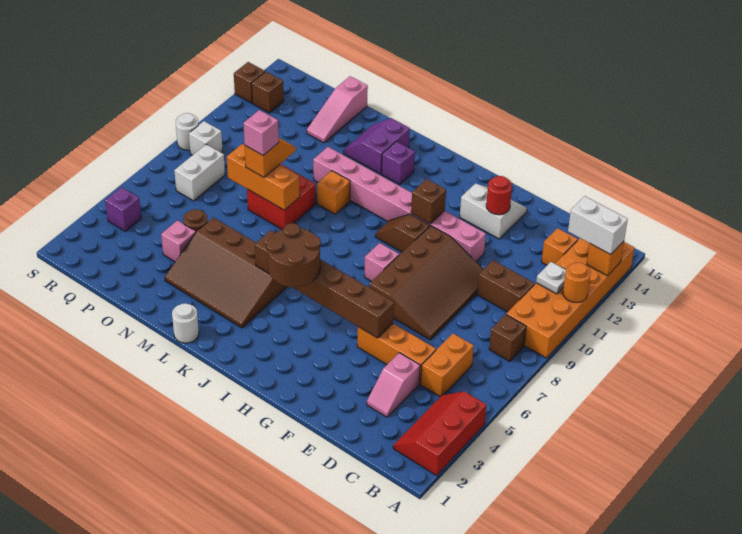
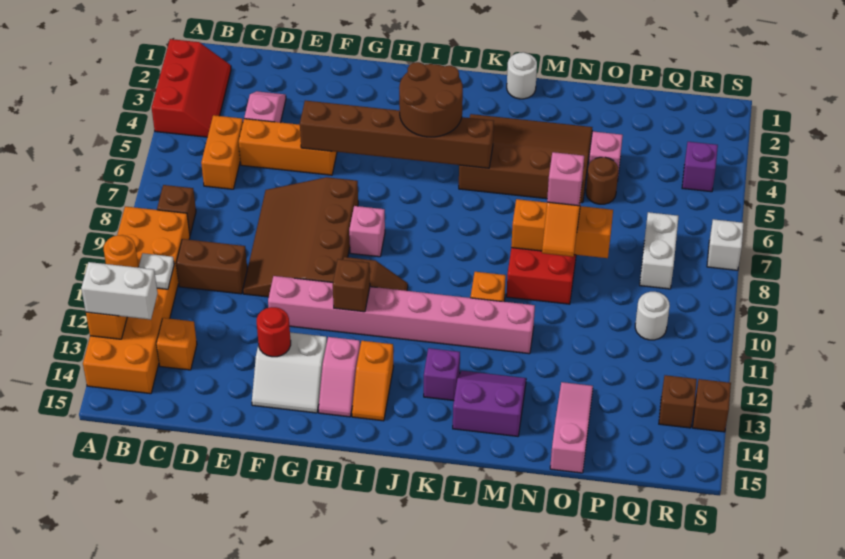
none -> pink slope H13:H14 level 1 top 13
none -> orange slope I13:I14 level 1 top 13
purple slope L13:M14 level 1 top L -> purple slope L13:M14 level 1 top 14
white brick R9 level 1 -> white brick S7 level 1
white round brick S9 level 1 -> white round brick Q10 level 1

